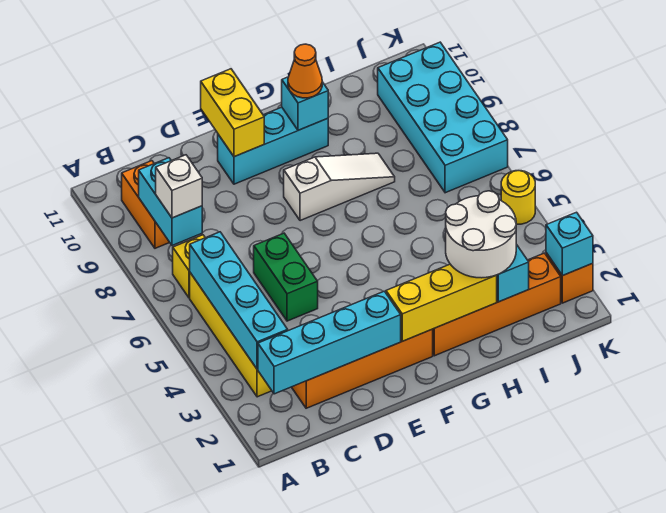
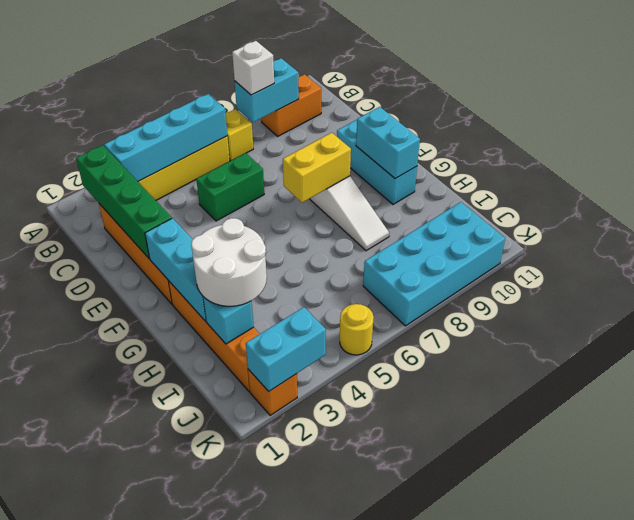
cyan brick B2:E2 level 2 -> green brick B2:E2 level 2
yellow brick E10:E11 level 2 -> yellow brick F7:F8 level 2
yellow brick F2:H2 level 2 -> cyan brick F2:H2 level 2
cyan brick G10 level 2 -> cyan brick F10:G10 level 2
orange cone G10 level 3 -> none
cyan brick K2 level 2 -> cyan brick K2:K3 level 2

